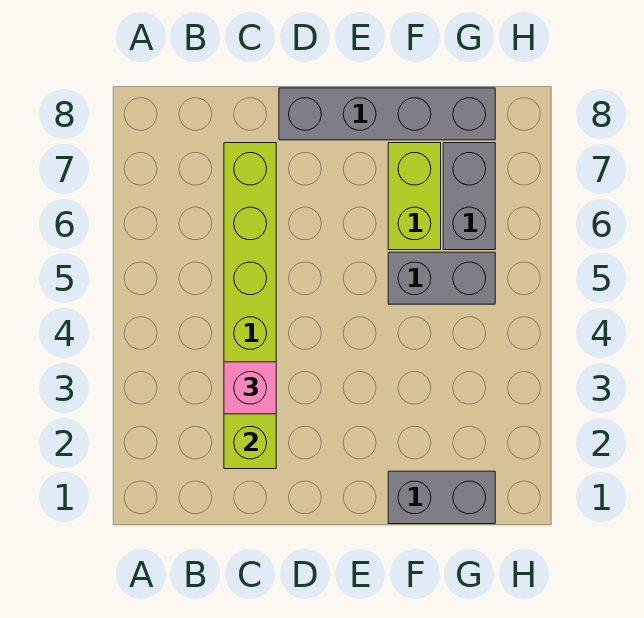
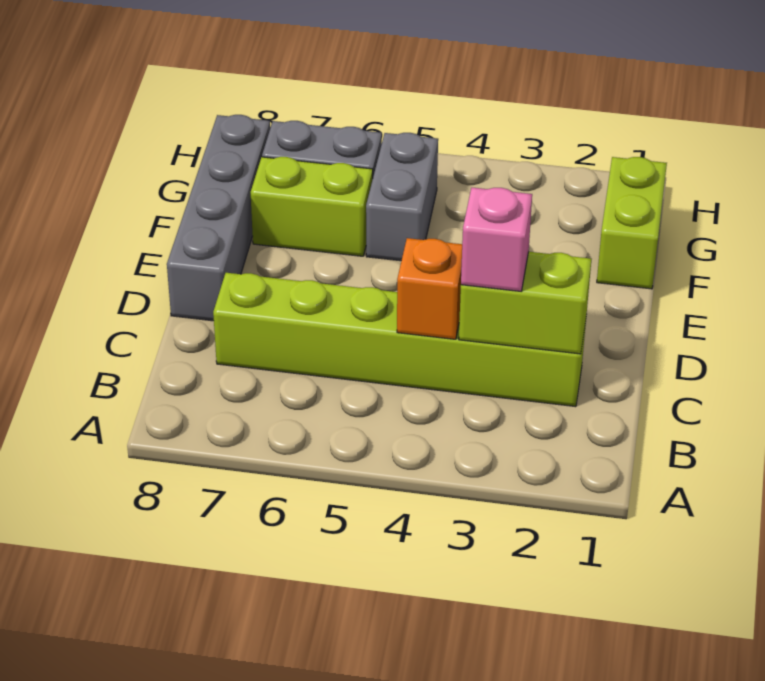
none -> orange brick C4 level 2
grey brick F1:G1 level 1 -> lime brick F1:G1 level 1

